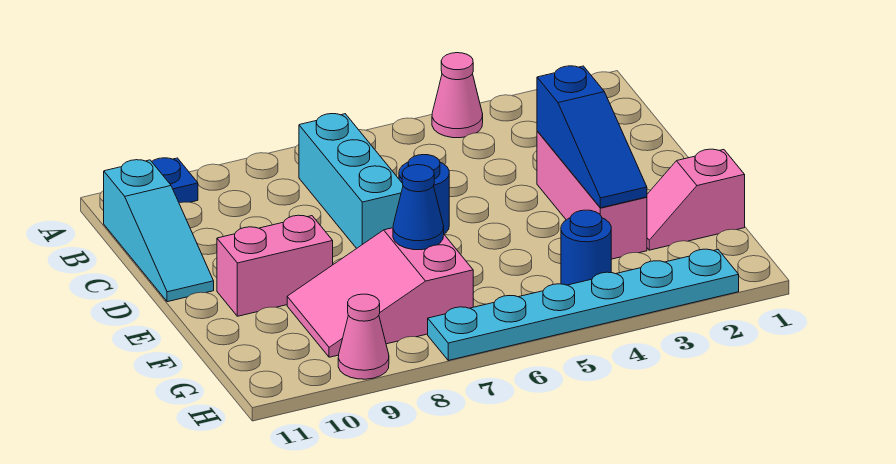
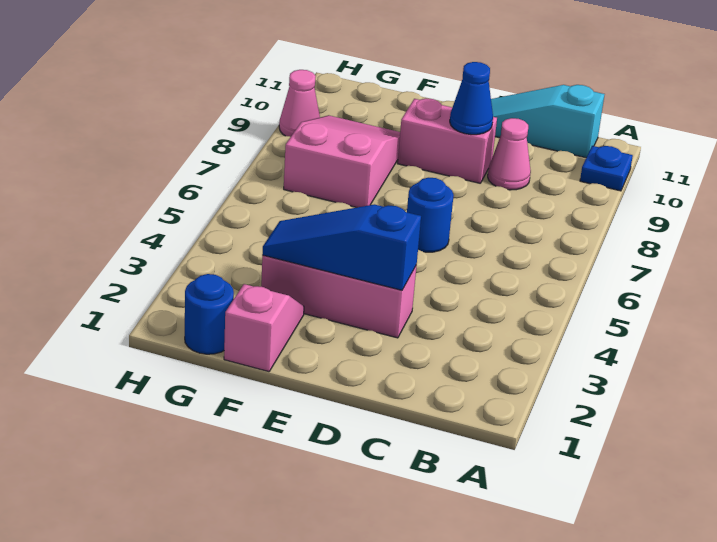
pink cone A4 level 1 -> pink cone C9 level 1
cyan brick B7:D7 level 1 -> none
pink brick E9:E10 level 1 -> pink brick D9:E9 level 1
blue cone F7 level 2 -> blue cone D9 level 2
blue round brick G4 level 1 -> blue round brick G1 level 1
cyan plate H2:H7 level 1 -> none

